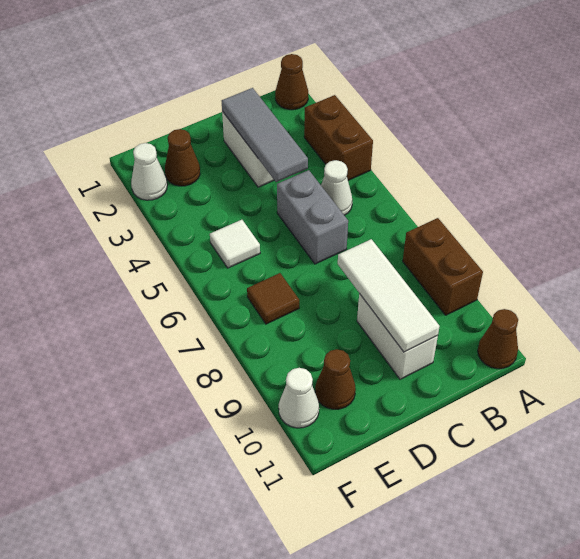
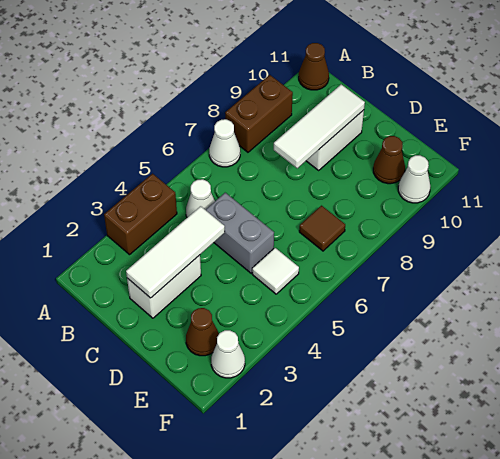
brown cone A1 level 1 -> none
none -> white cone A7 level 1
grey tile C2:C4 level 2 -> white tile C2:C4 level 2
grey brick C5:C6 level 1 -> grey brick C5:D5 level 1

